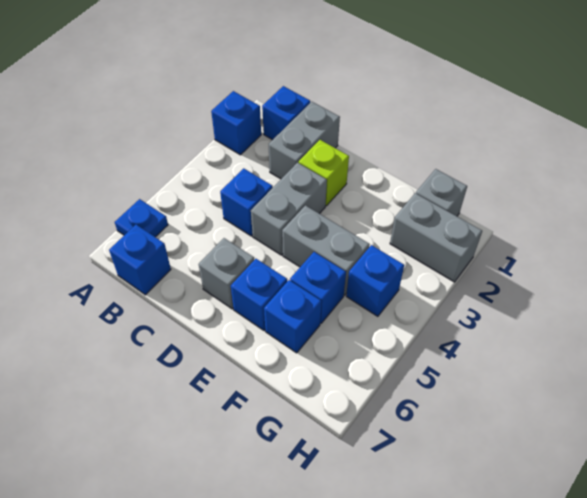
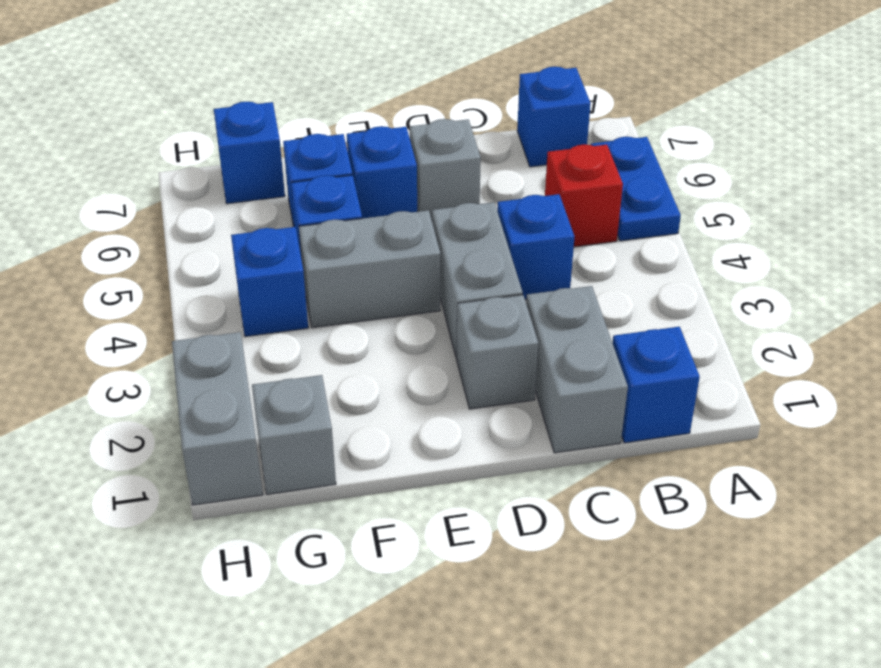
blue brick A2 level 1 -> blue brick G7 level 1
blue plate A6 level 1 -> blue plate A5:A6 level 1
none -> red brick B5 level 1
lime brick D2 level 1 -> grey brick D2 level 1
grey brick G2:H2 level 1 -> grey brick H1:H2 level 1

